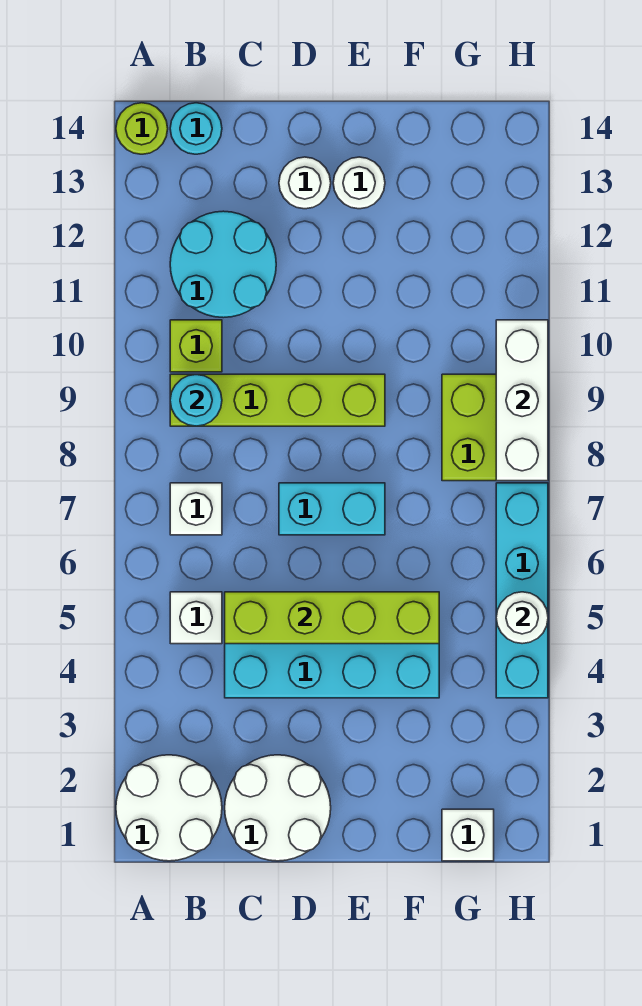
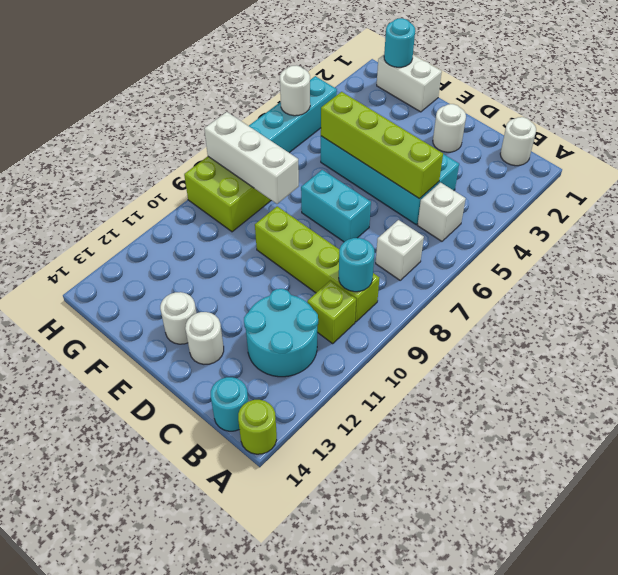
white round brick A1:B2 level 1 -> white round brick B1 level 1
white round brick C1:D2 level 1 -> white round brick D2 level 1
white brick G1 level 1 -> white brick F1:G1 level 1
none -> cyan round brick G1 level 2
white brick H8:H10 level 2 -> white brick F8:H8 level 2

